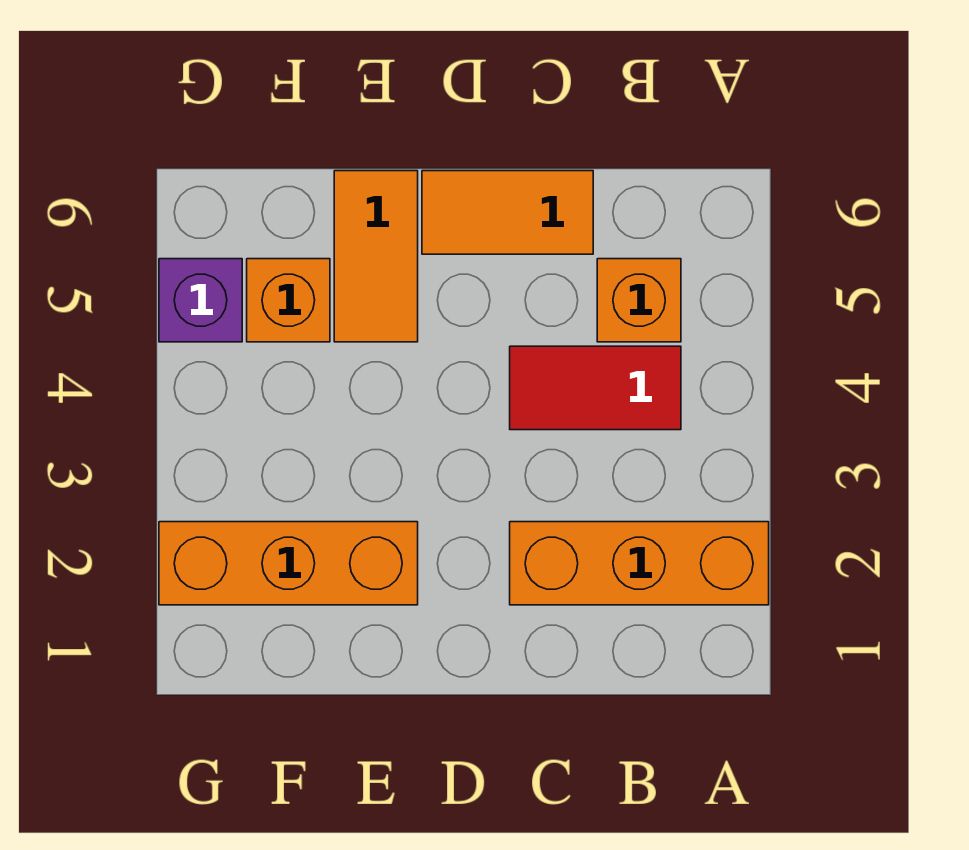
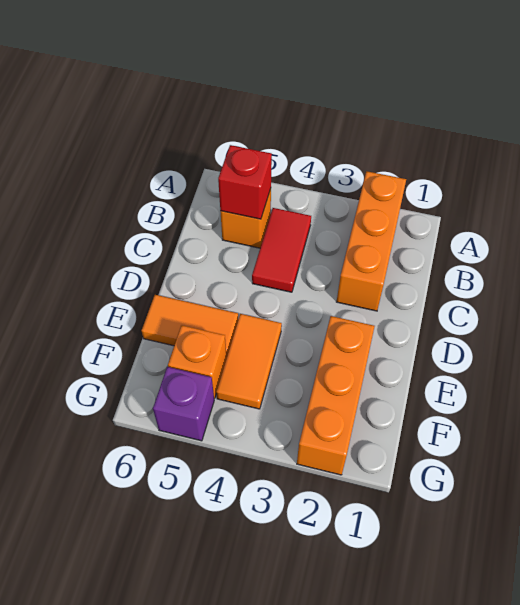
none -> red brick B5 level 2
orange tile C6:D6 level 1 -> orange tile E4:F4 level 1

